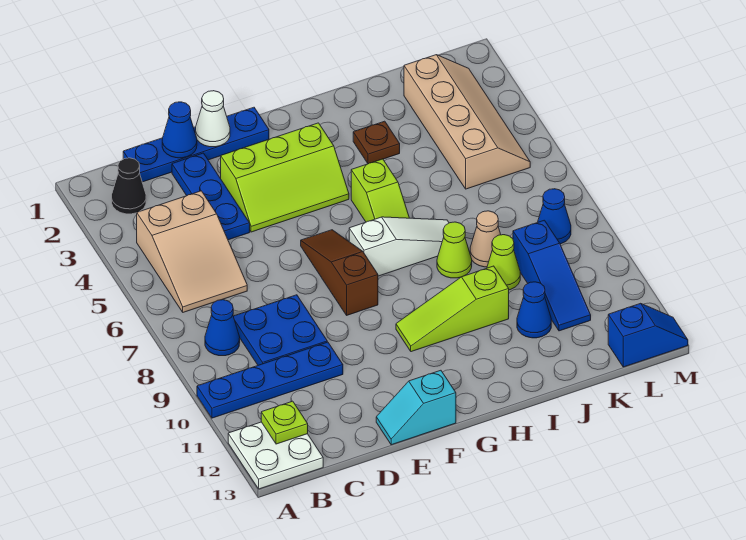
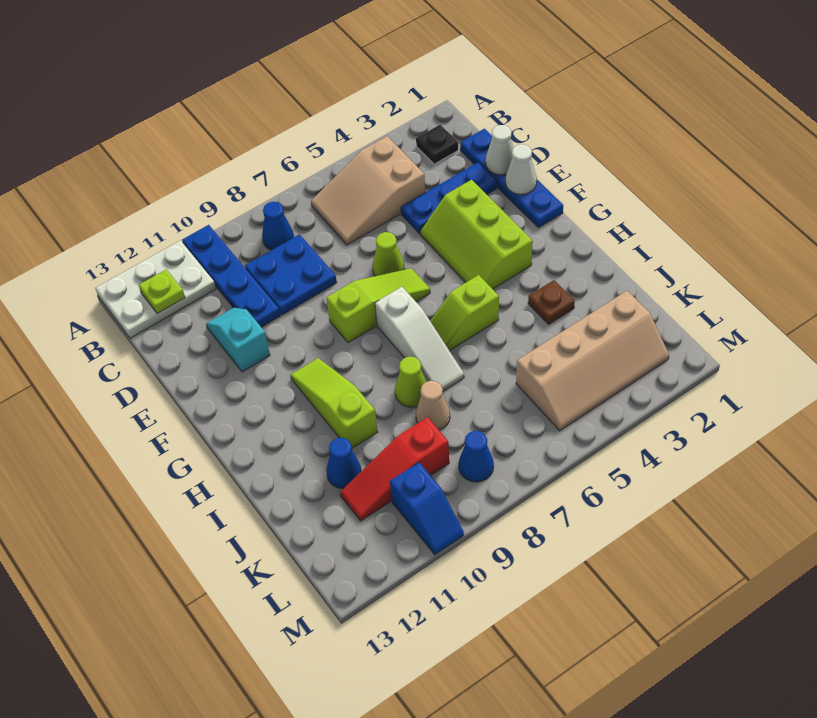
white plate A12:B13 level 1 -> white plate A11:B13 level 1
black cone B2 level 1 -> black plate B2 level 1
blue cone D1 level 2 -> white cone D1 level 2
cyan slope E13:F13 level 1 top F -> cyan slope D11:E11 level 1 top E
brown slope F6:F8 level 1 top 8 -> lime slope F6:F8 level 1 top 8
lime cone J9 level 1 -> lime cone E6 level 1
blue slope K9:K11 level 1 top 9 -> red slope K9:K11 level 1 top 9
blue slope L13:M13 level 1 top L -> blue slope L10:M10 level 1 top L

